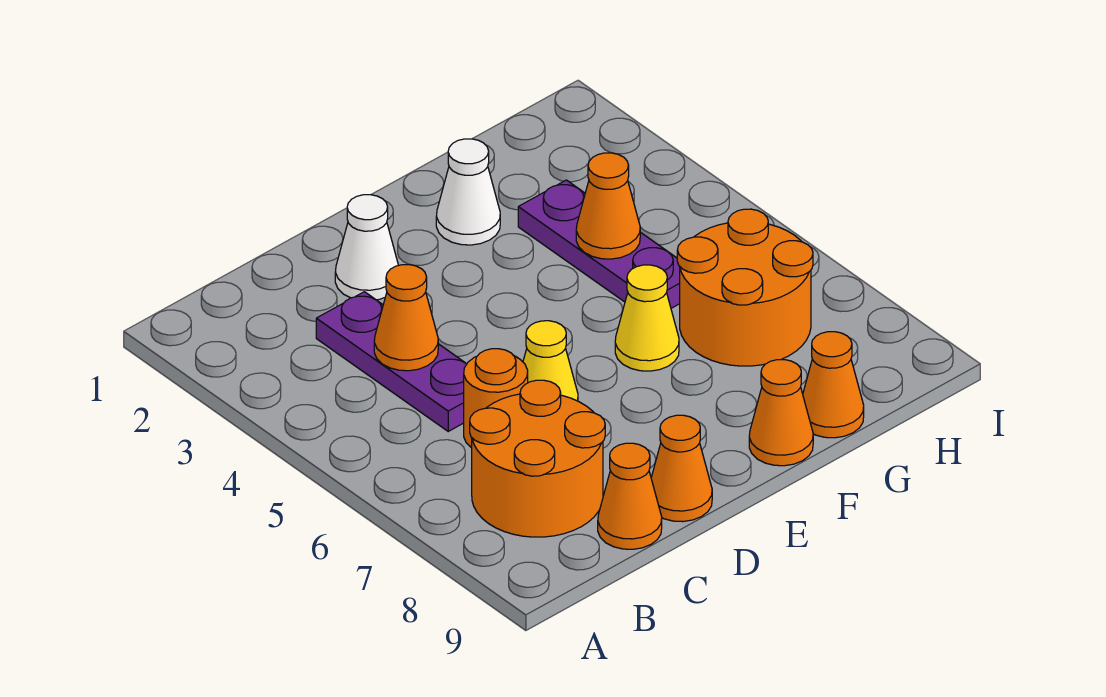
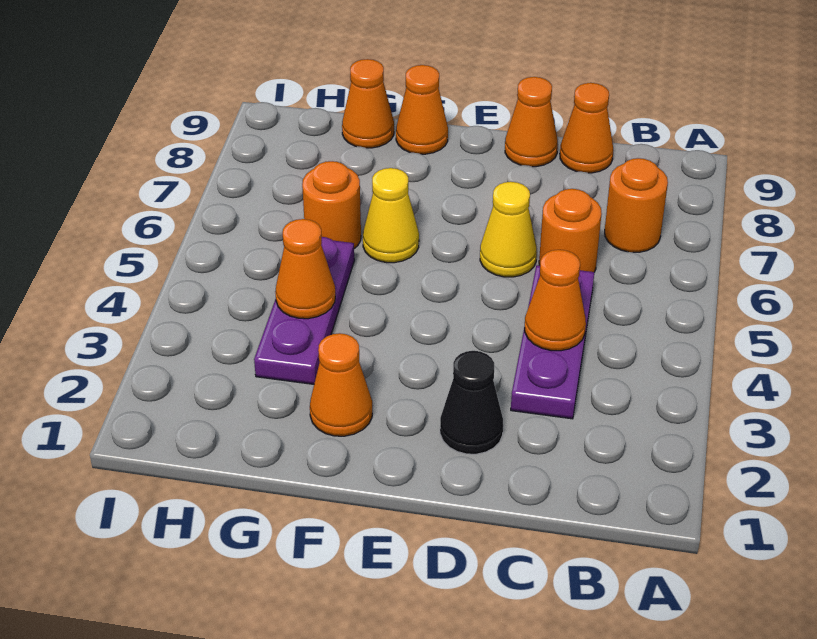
orange round brick B7:C8 level 1 -> orange round brick B7 level 1
white cone D2 level 1 -> black cone D2 level 1
white cone F2 level 1 -> orange cone F2 level 1
orange round brick G6:H7 level 1 -> orange round brick G6 level 1

